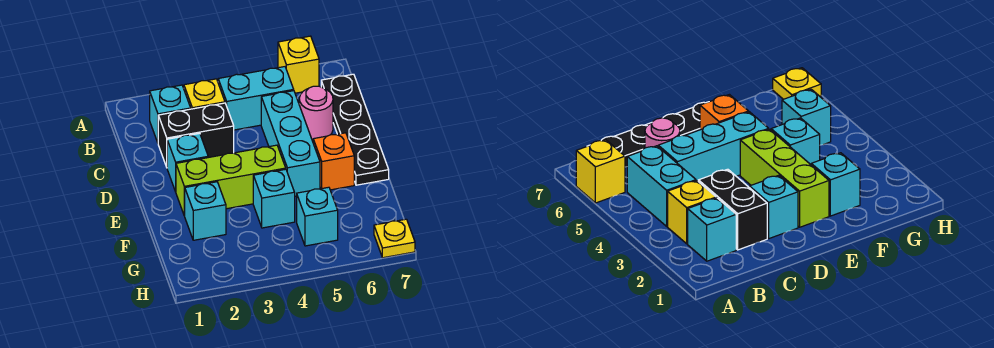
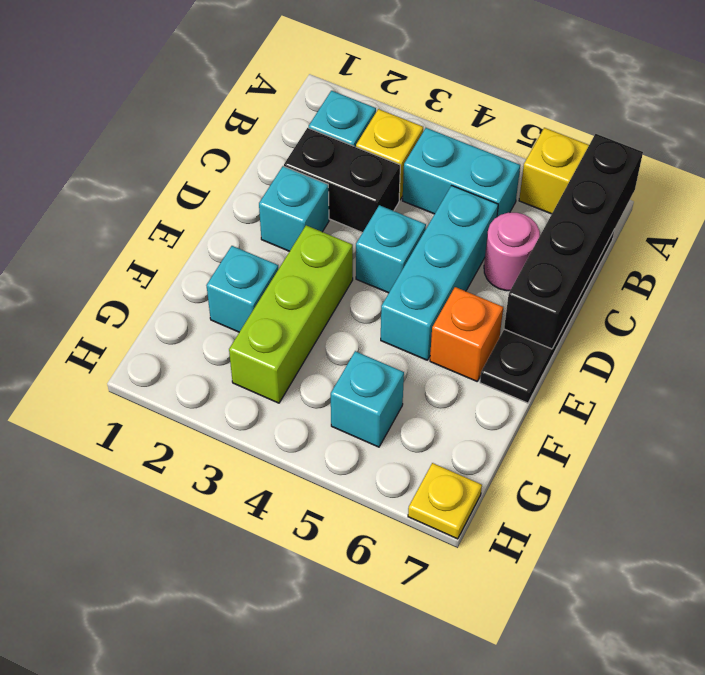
none -> black brick A7:D7 level 2
lime brick E2:E4 level 1 -> lime brick E3:G3 level 1
cyan brick F4 level 1 -> cyan brick D4 level 1

